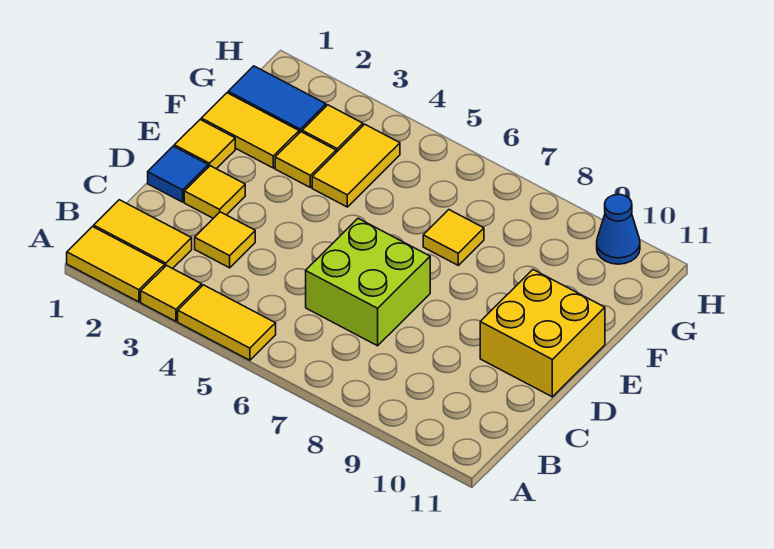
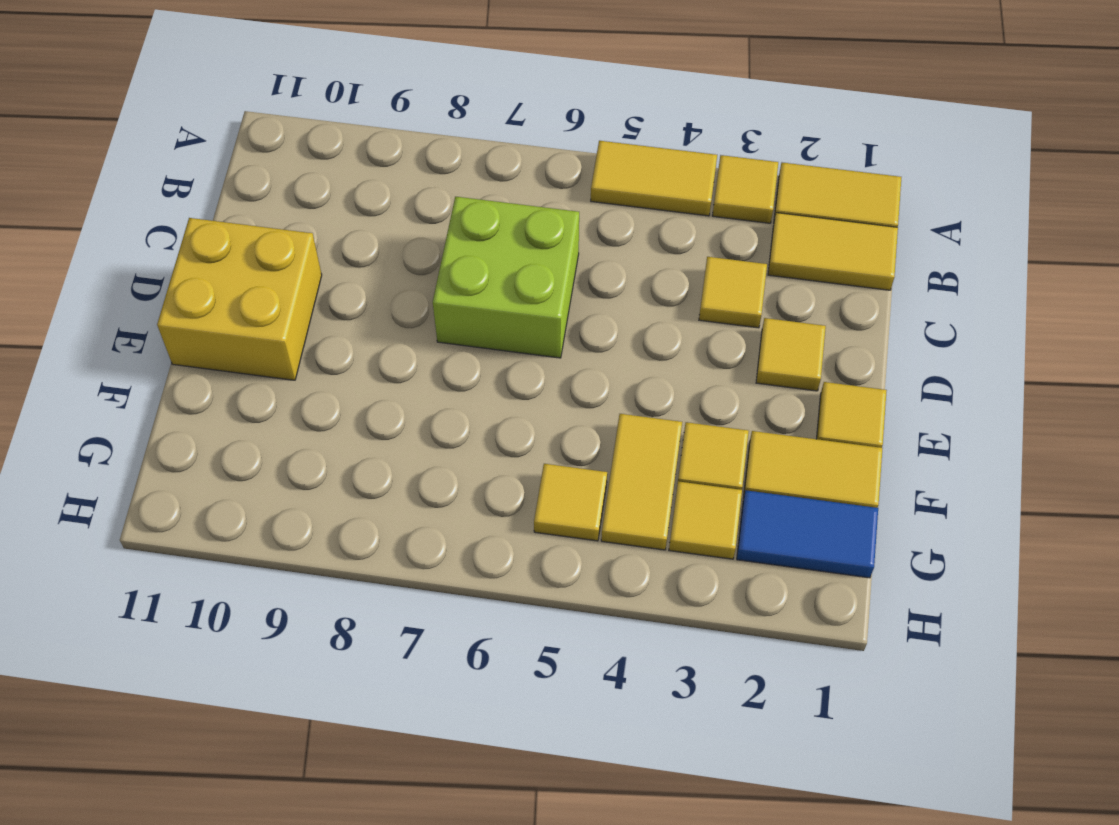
blue tile D1 level 1 -> none
yellow tile F7 level 1 -> yellow tile G5 level 1
blue cone H10 level 1 -> none

